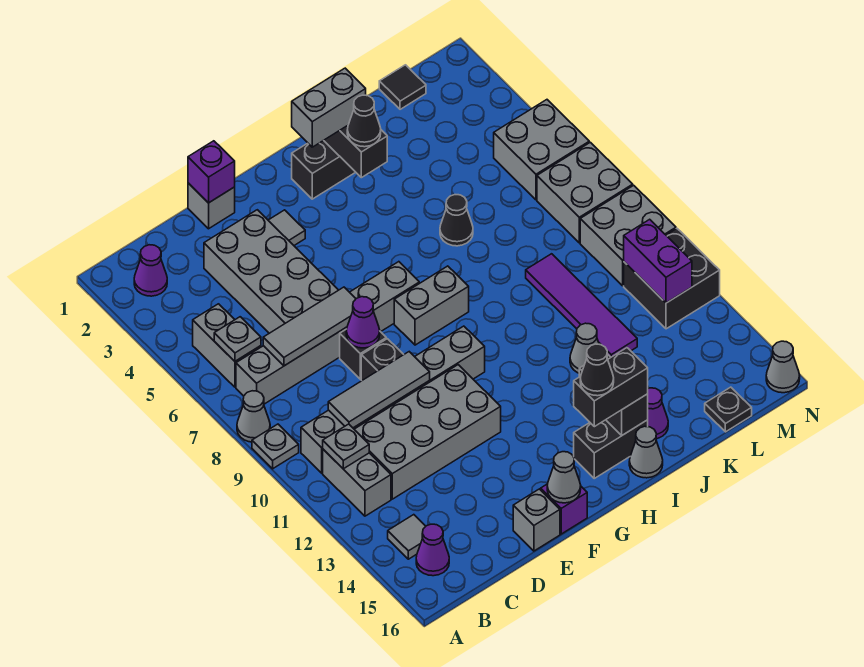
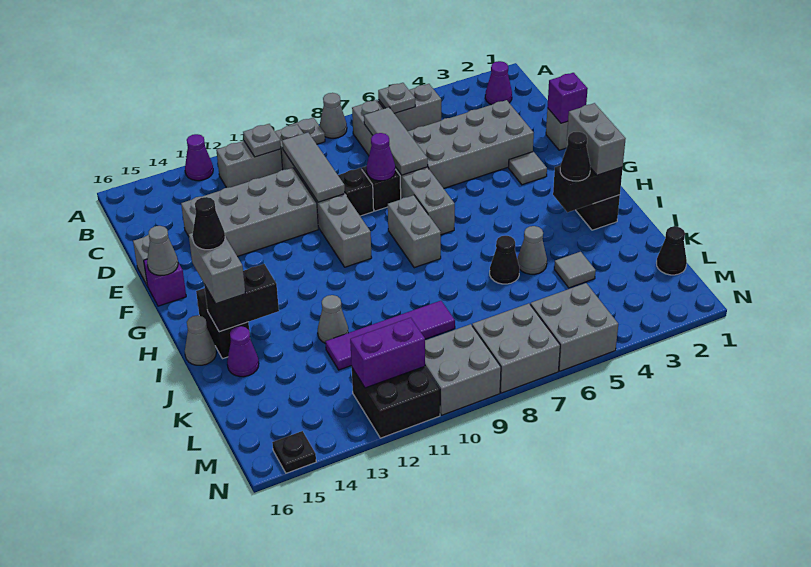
grey tile B14 level 1 -> grey tile K4 level 1
purple cone B15 level 1 -> purple cone A13 level 1
grey brick C11:F12 level 1 -> grey brick D11:E14 level 1
black brick H15:I15 level 3 -> grey brick H15:I15 level 3
black tile L1 level 1 -> black cone L1 level 1
black plate L16 level 1 -> black plate N15 level 1
grey cone N16 level 1 -> grey cone J5 level 1

